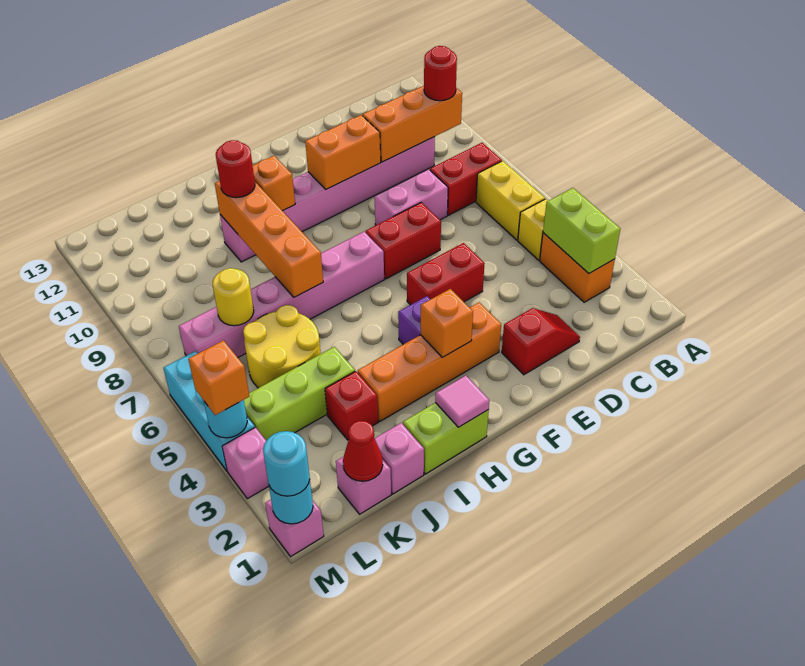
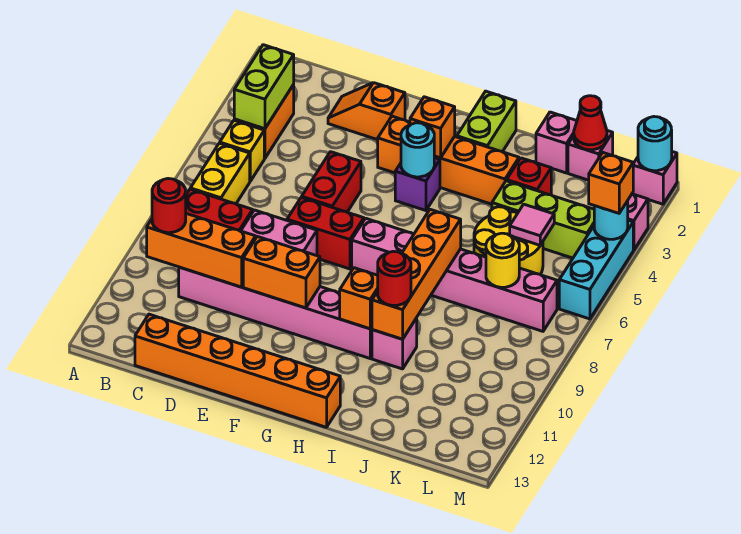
none -> orange brick C13:H13 level 1
red slope D2:E2 level 1 top E -> orange slope D2:E2 level 1 top E
red brick E5:F5 level 1 -> red brick E5:E6 level 1
lime brick H1:I1 level 1 -> lime brick H1:H2 level 1
pink tile H1 level 2 -> pink tile K5 level 2
cyan round brick M1 level 3 -> cyan round brick G4 level 2

